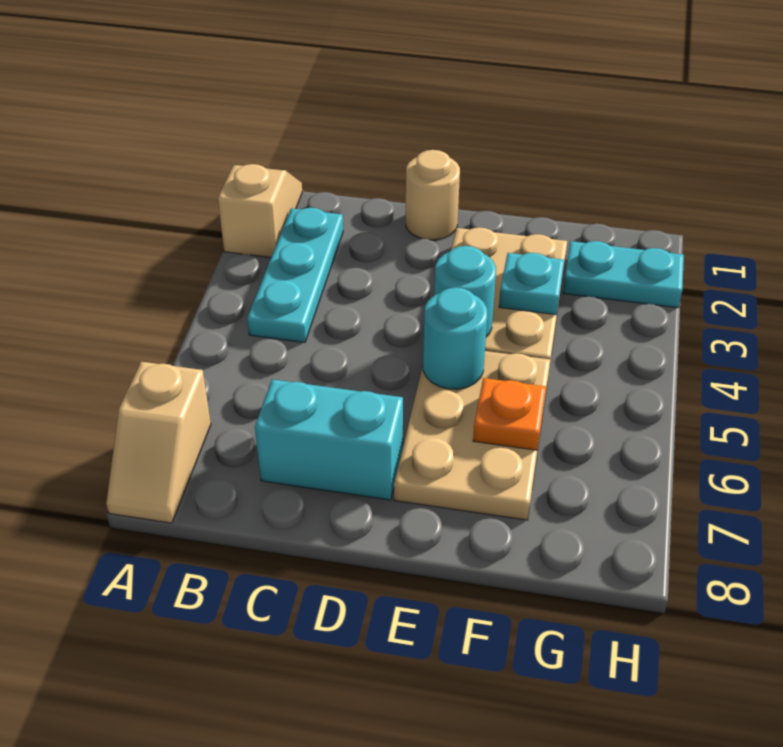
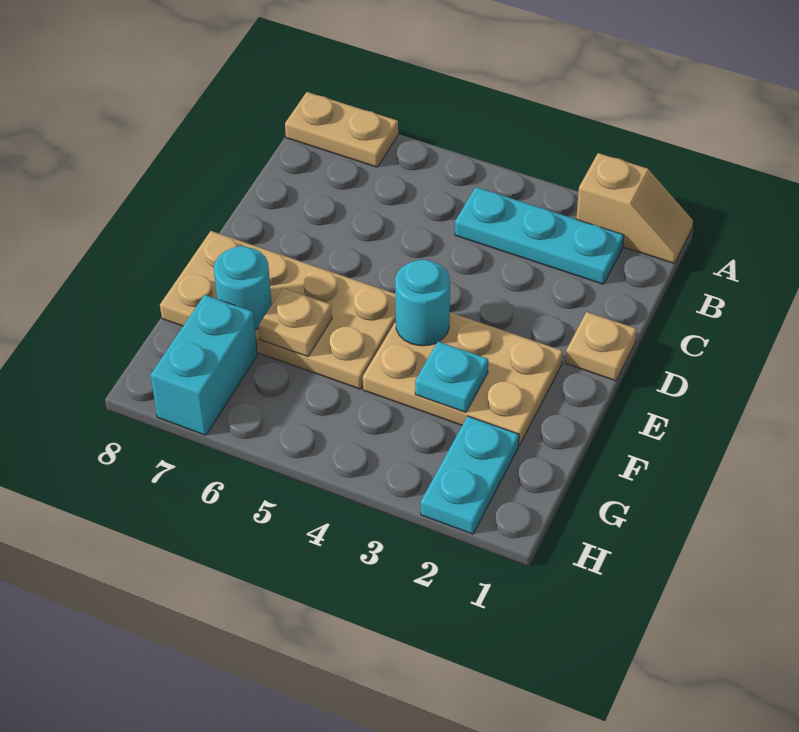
tan slope A7:A8 level 1 top 7 -> tan plate A7:A8 level 1
cyan brick C7:D7 level 1 -> cyan brick G7:H7 level 1
tan round brick D1 level 1 -> tan plate D1 level 1
tan plate E5:F7 level 1 -> tan plate E5:F8 level 1
cyan round brick E5 level 2 -> cyan round brick F7 level 2
orange plate F6 level 2 -> tan plate F6 level 2

